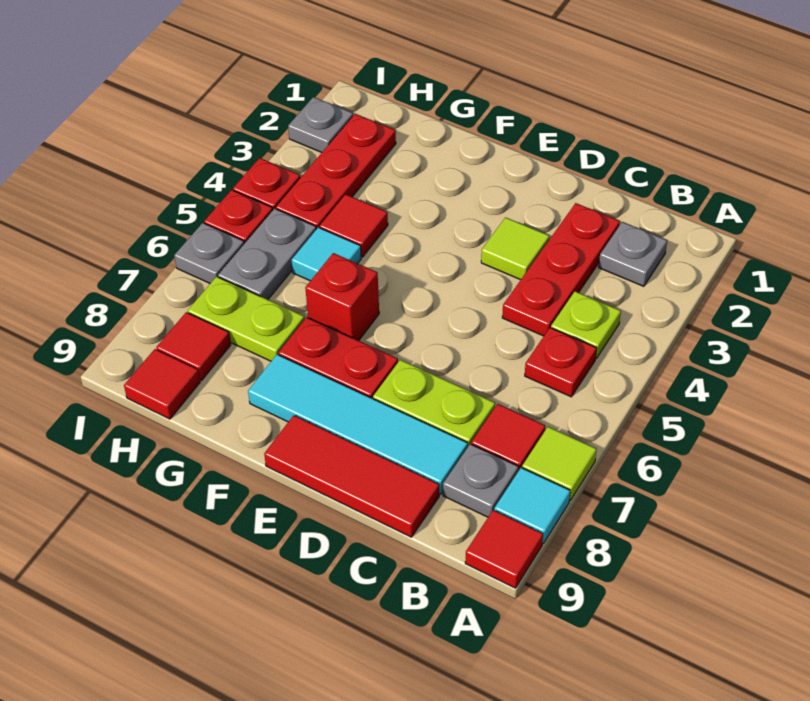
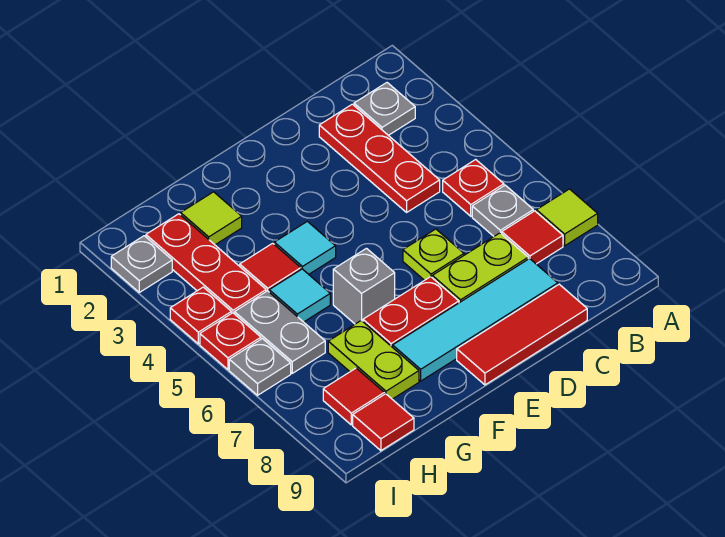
cyan tile A8 level 1 -> cyan tile F4 level 1
red tile A9 level 1 -> none
lime plate B4 level 1 -> lime plate D6 level 1
grey plate B8 level 1 -> grey plate B6 level 1
lime tile D3 level 1 -> lime tile G2 level 1
red brick F6 level 1 -> grey brick F6 level 1
lime plate G7:H7 level 1 -> lime plate G7:G8 level 1

